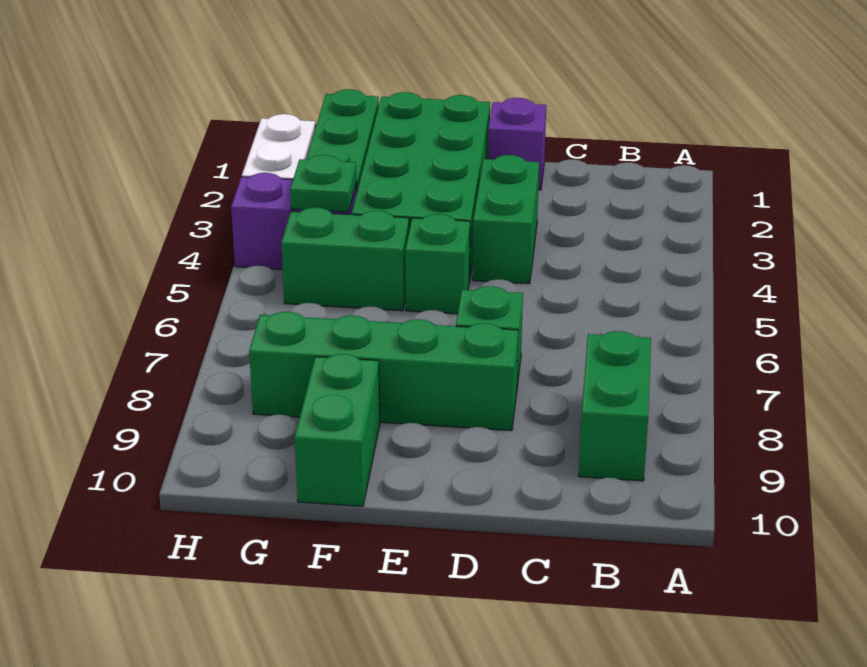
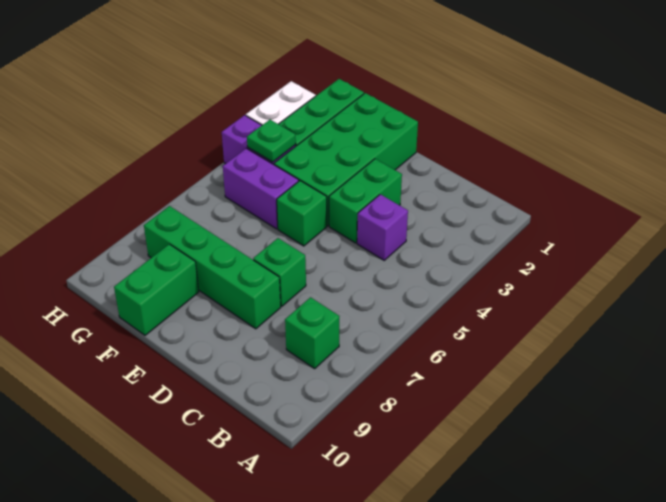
green brick B8:B9 level 1 -> green brick B8 level 1
purple brick D1 level 1 -> purple brick C4 level 1
green brick F5:G5 level 1 -> purple brick F5:G5 level 1

